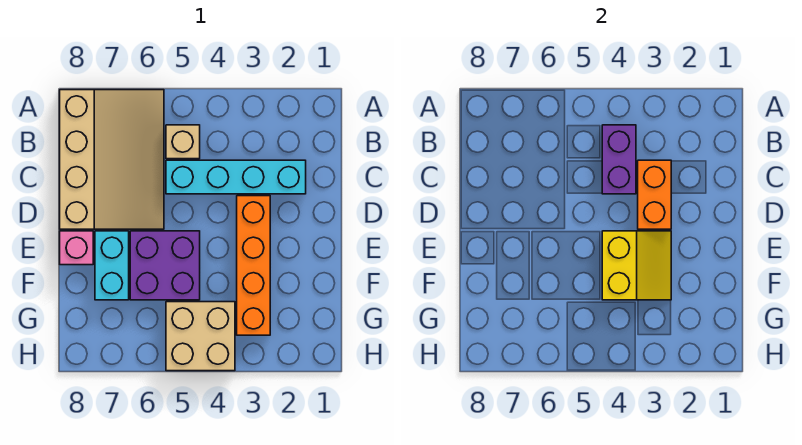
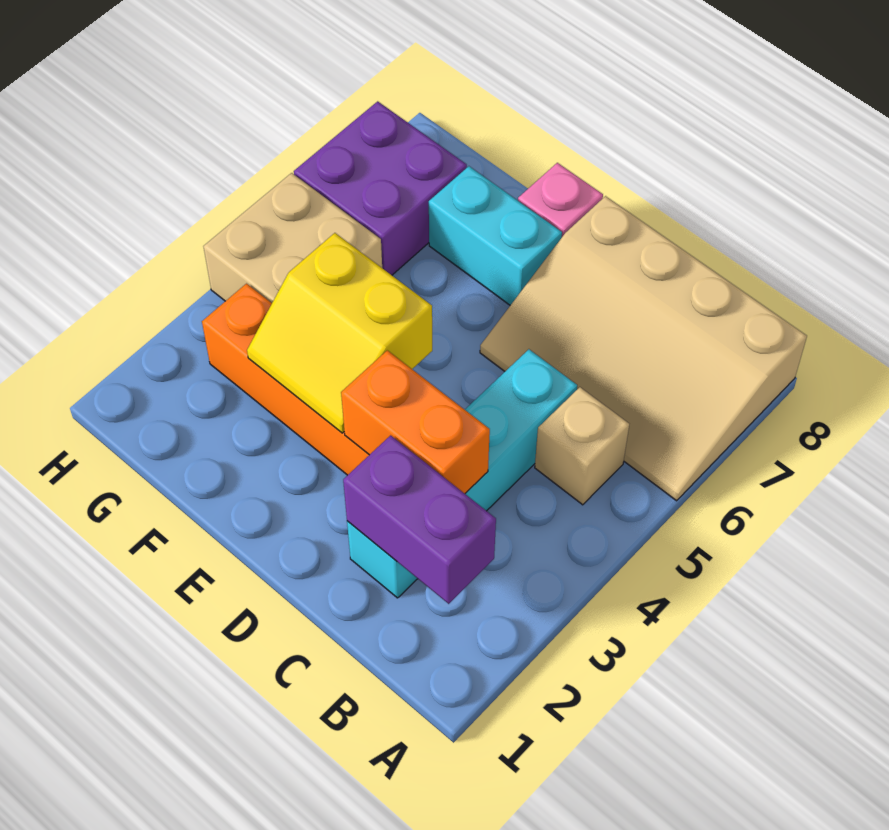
purple brick B4:C4 level 2 -> purple brick B2:C2 level 2
purple brick E5:F6 level 1 -> purple brick G6:H7 level 1

